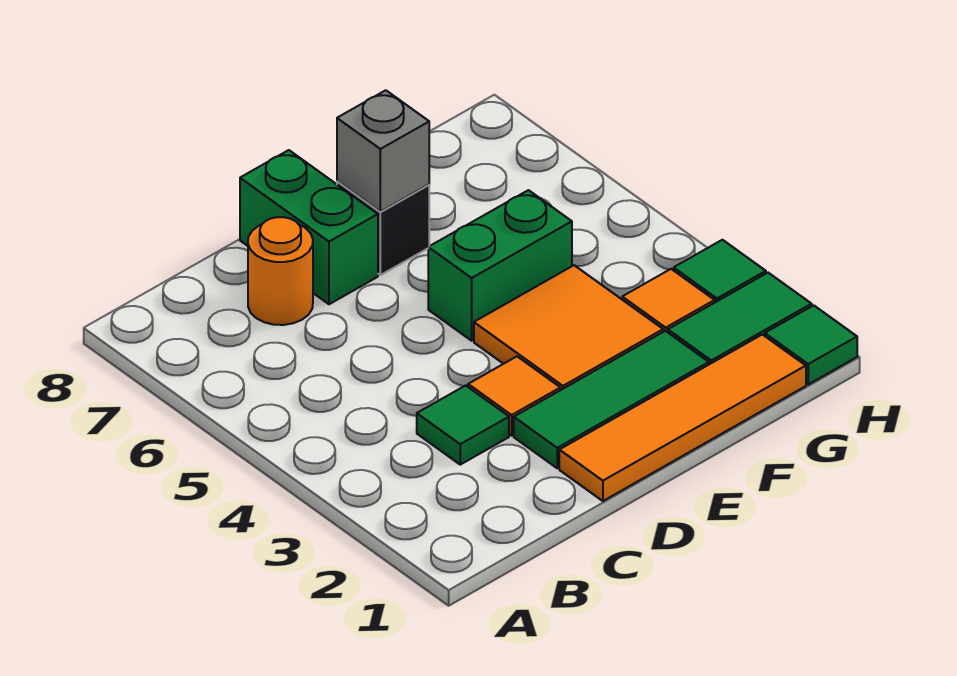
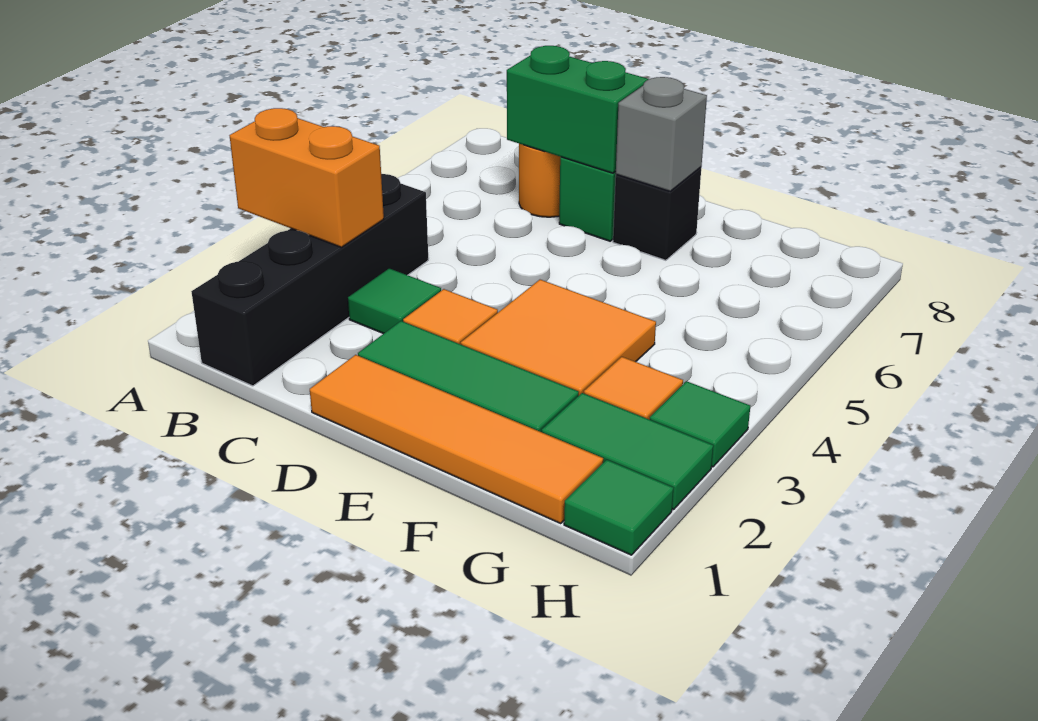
none -> orange brick A3:B3 level 2
none -> black brick B1:B4 level 1
green brick E5:F5 level 1 -> green brick C7:D7 level 2

